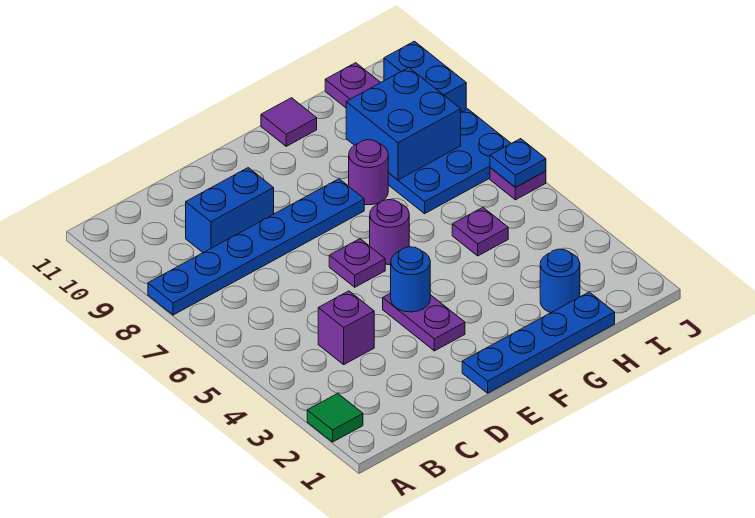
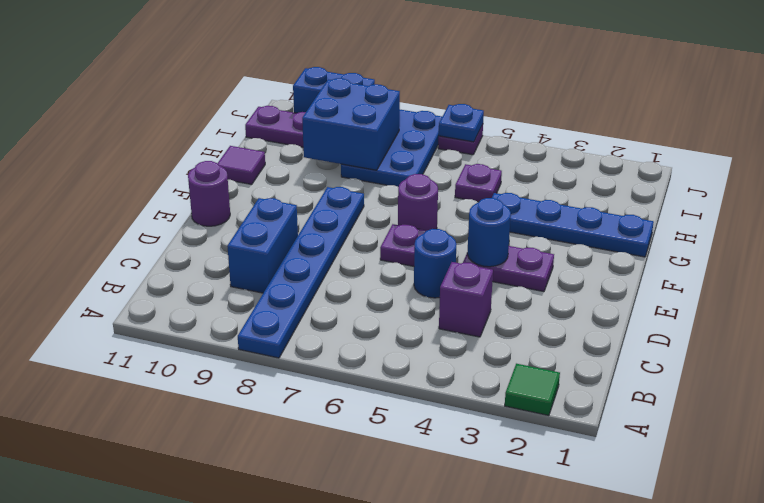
blue plate E1:H1 level 1 -> blue plate G1:G4 level 1
purple round brick G8 level 1 -> purple round brick E11 level 1
blue round brick H2 level 1 -> blue round brick D5 level 1

